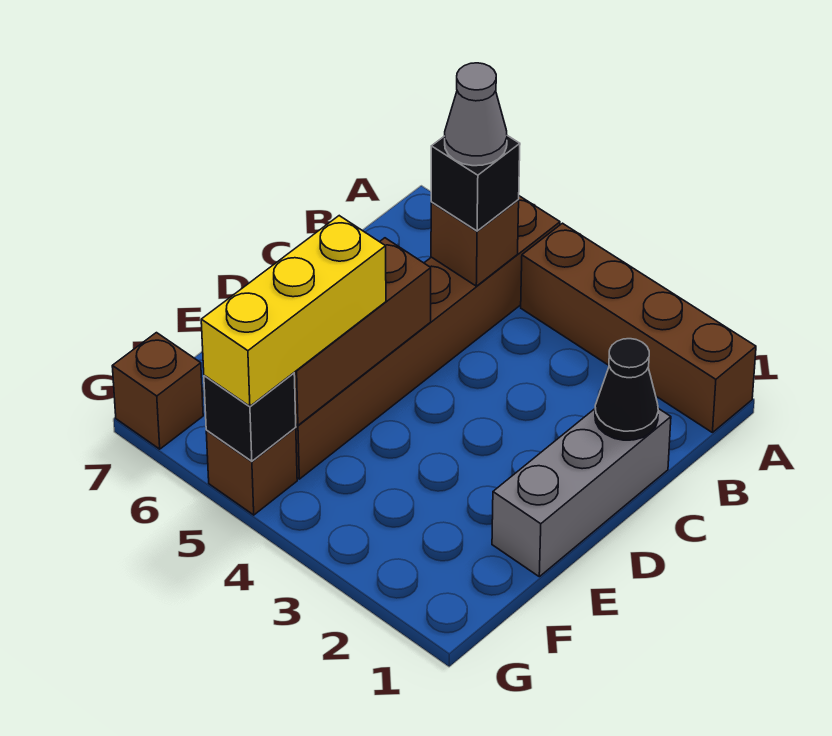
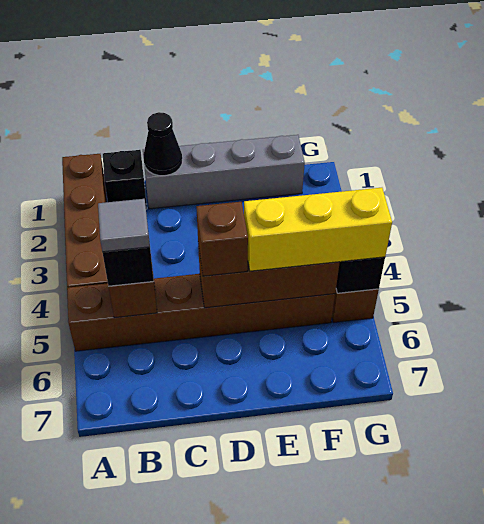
none -> black brick B1 level 1
grey cone B5 level 4 -> grey tile B5 level 4
grey brick C1:E1 level 1 -> grey brick C1:F1 level 1
brown brick G7 level 1 -> brown brick D5 level 3

